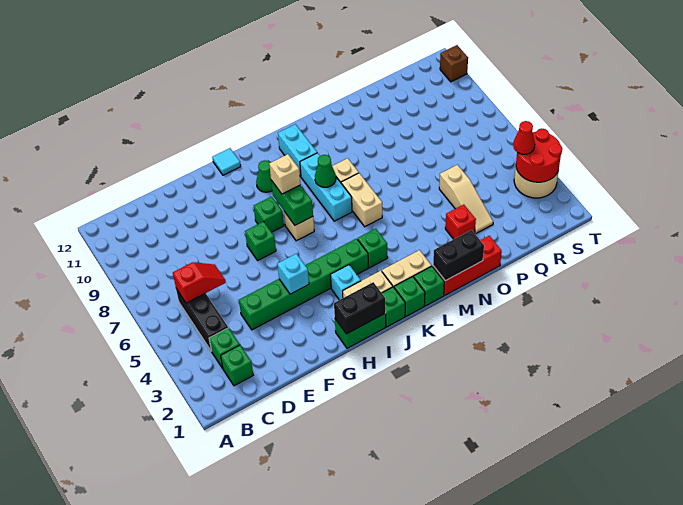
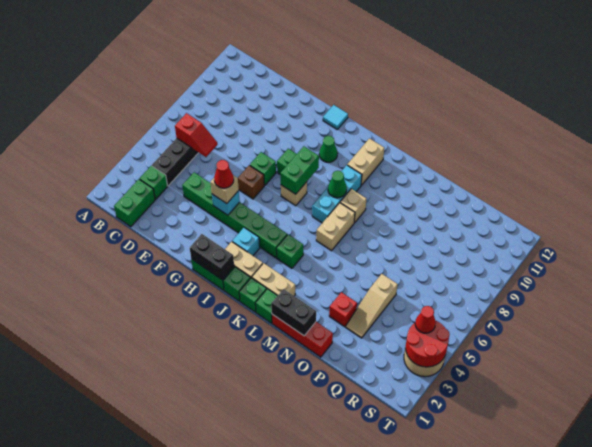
green brick C2 level 1 -> green brick C1:C2 level 1
none -> red cone G4 level 4
tan brick I8 level 3 -> tan brick G4 level 3
cyan brick K10:K11 level 1 -> tan brick K10:K11 level 1
brown brick T11 level 1 -> brown brick G6 level 1

